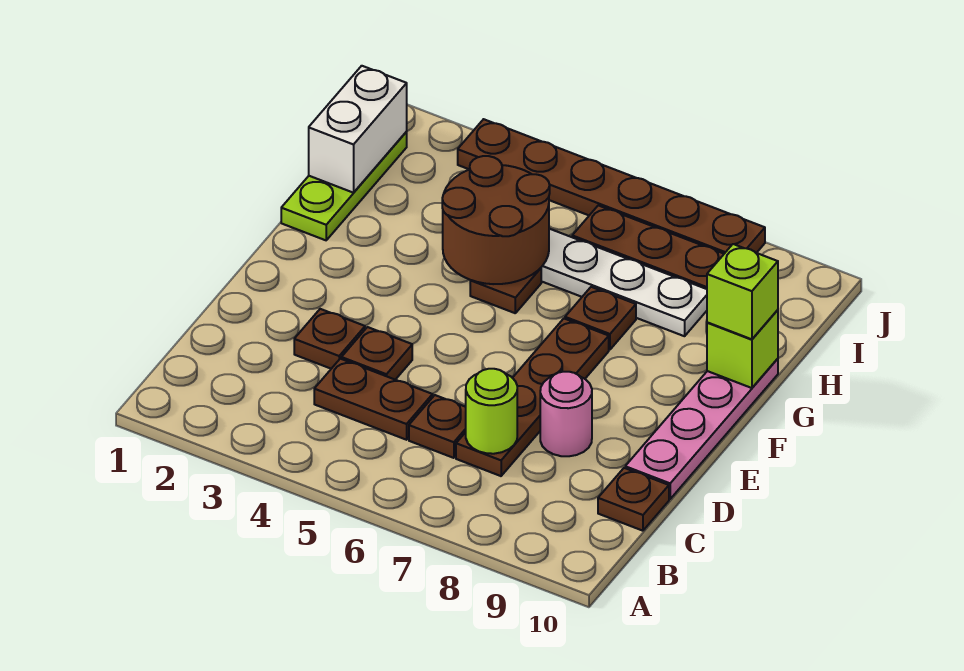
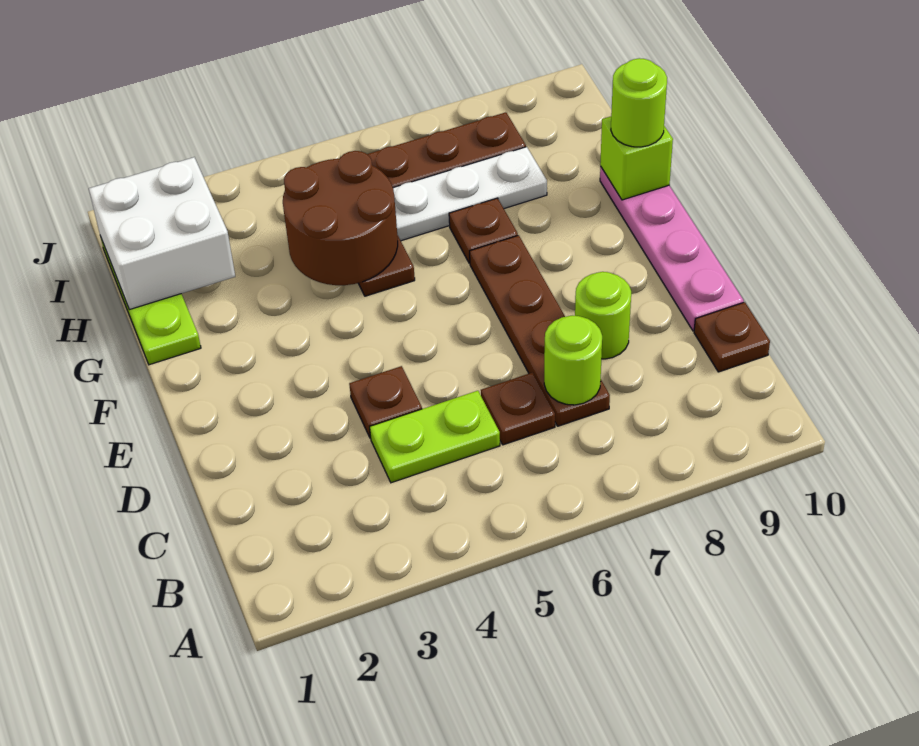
brown plate C4:C5 level 1 -> lime plate C4:C5 level 1
brown plate D3 level 1 -> none
pink round brick D8 level 1 -> lime round brick D8 level 1
lime brick G10 level 3 -> lime round brick G10 level 3
white brick H1:I1 level 2 -> white brick H1:I2 level 2
brown plate J3:J8 level 1 -> none

